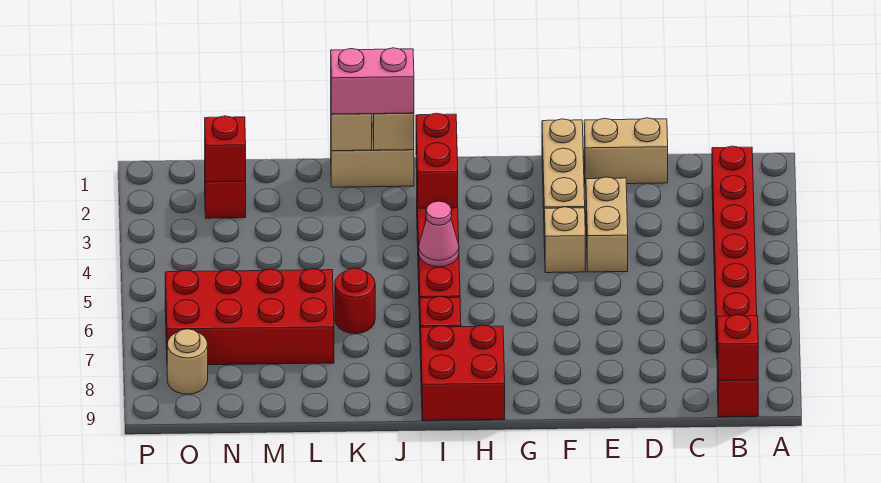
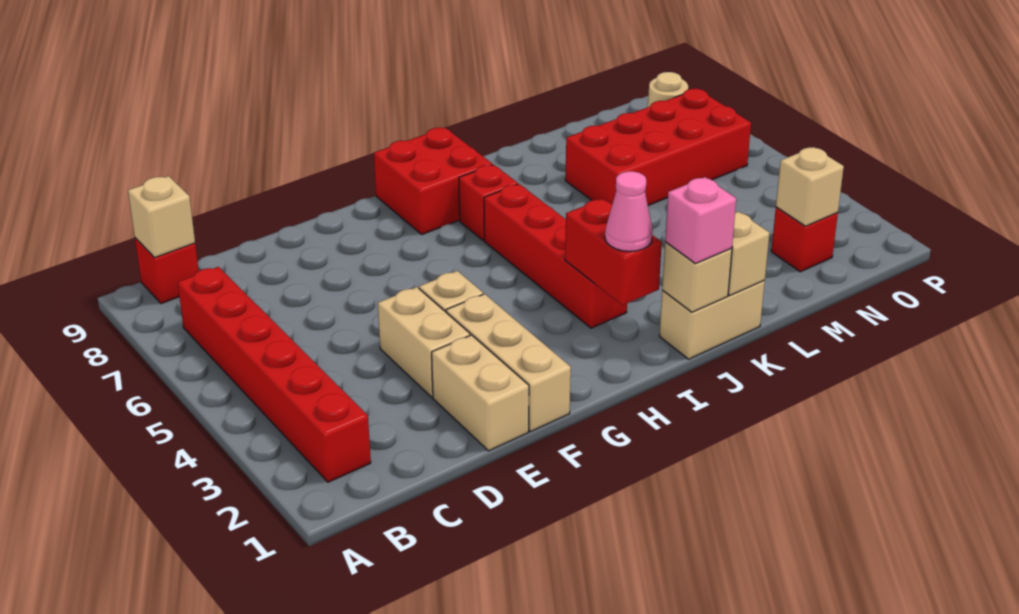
red brick B9 level 2 -> tan brick B9 level 2
tan brick D1:E1 level 1 -> tan brick E1:E2 level 1
pink cone I5 level 2 -> pink cone I2 level 3
pink brick J1:K1 level 3 -> pink brick J1 level 3
red round brick K6 level 1 -> none
red brick N2 level 2 -> tan brick N2 level 2

